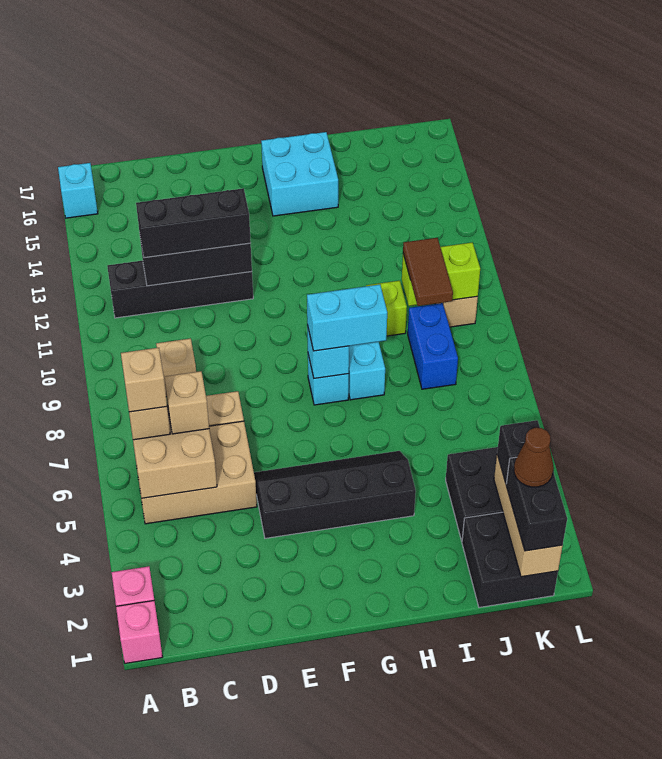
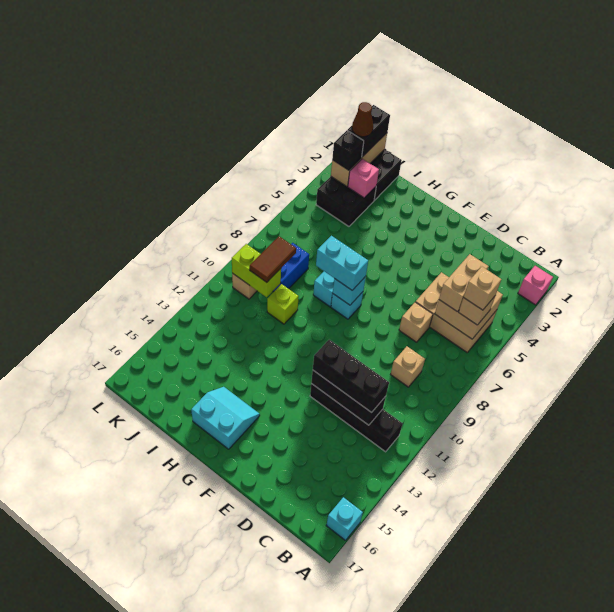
pink brick A1 level 1 -> pink brick J3 level 2
tan brick C6 level 3 -> tan brick C5:C6 level 3
black slope E4:H5 level 1 top 4 -> none
cyan brick G15:H16 level 1 -> cyan slope G15:H16 level 1 top 16

